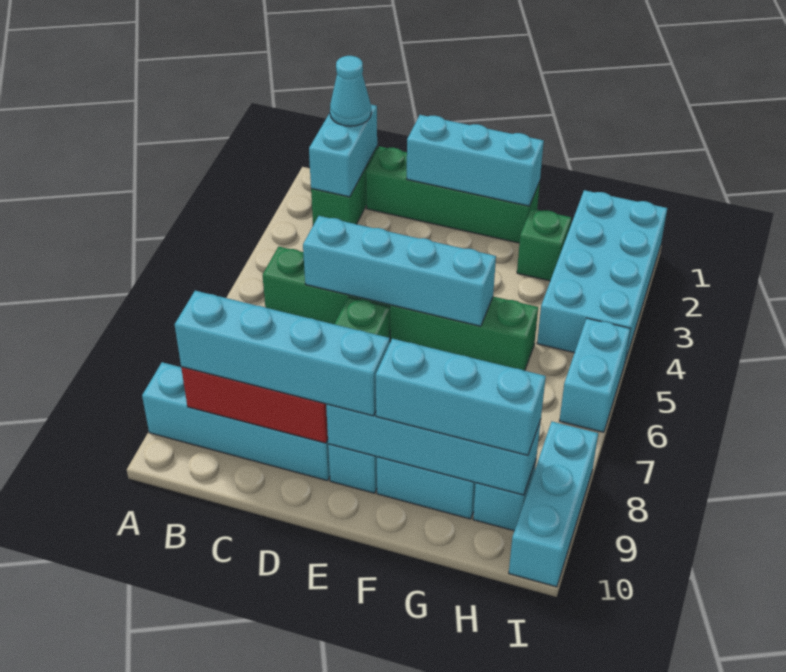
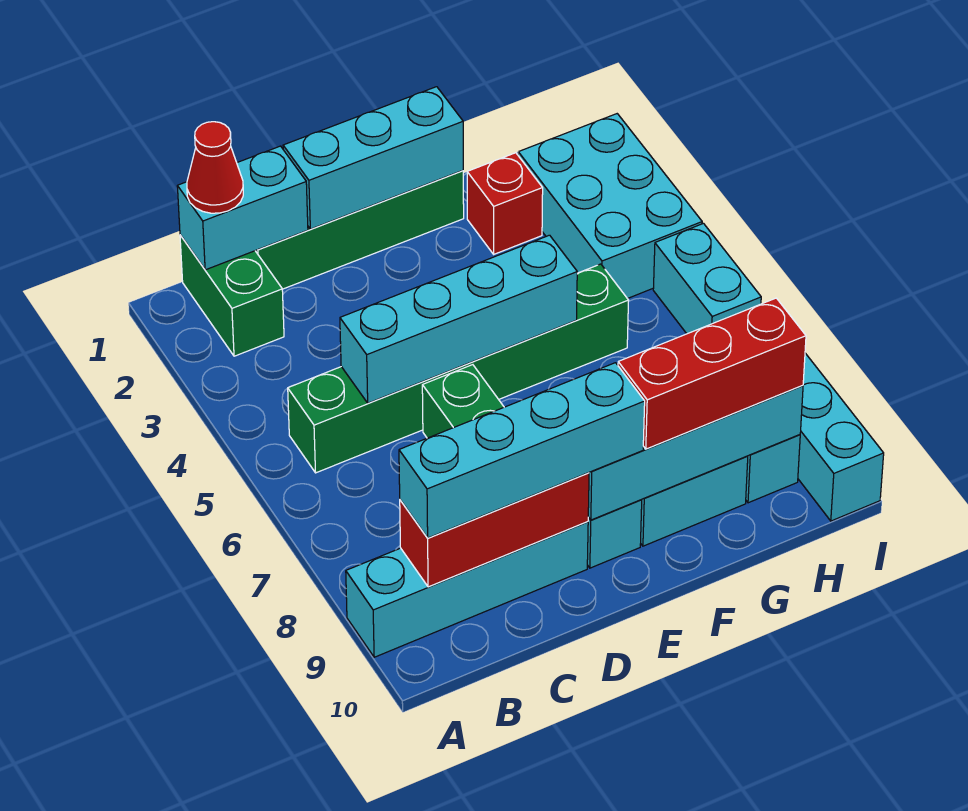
cyan brick B1:B2 level 2 -> cyan brick B1:C1 level 2
cyan cone B1 level 3 -> red cone B1 level 3
cyan brick F9:H9 level 3 -> red brick F9:H9 level 3
green brick G2 level 1 -> red brick G2 level 1
cyan brick H1:I4 level 1 -> cyan brick H2:I4 level 1

